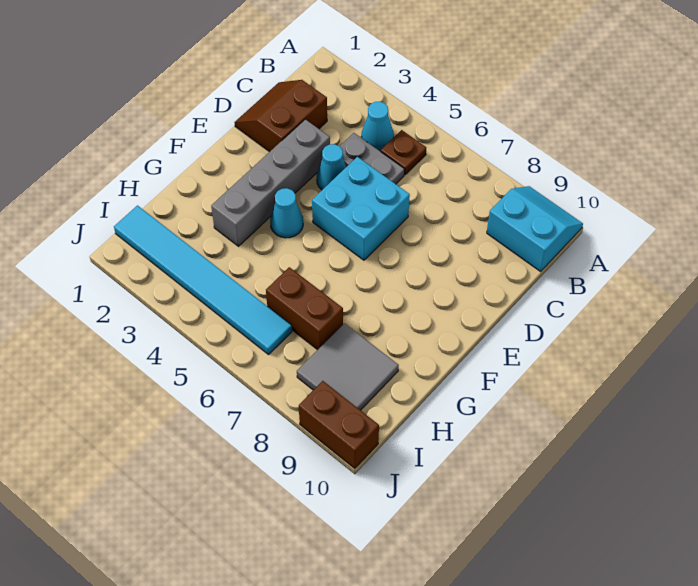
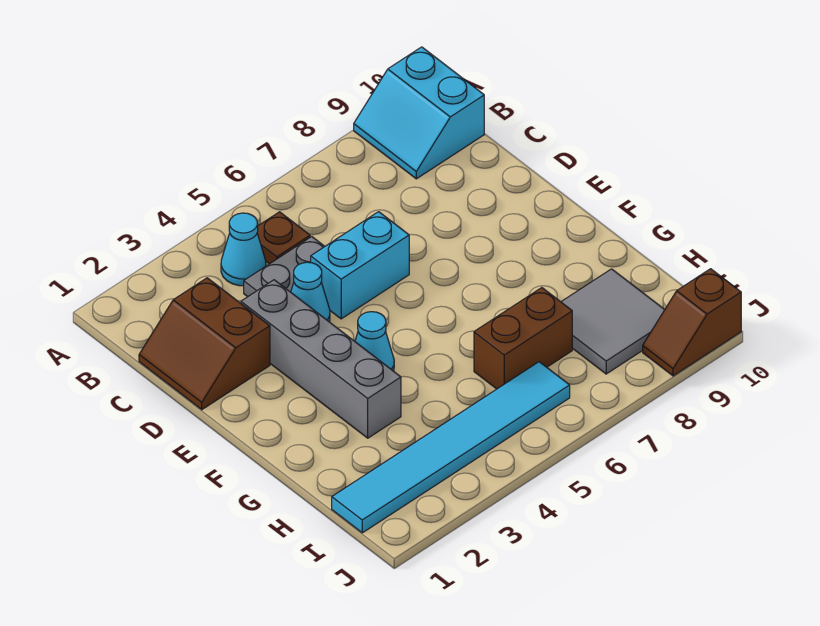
cyan slope A9:B10 level 1 top B -> cyan slope A9:B10 level 1 top 10
cyan brick D5:E6 level 1 -> cyan brick D5:D6 level 1
brown brick J9:J10 level 1 -> brown slope J9:J10 level 1 top 10

